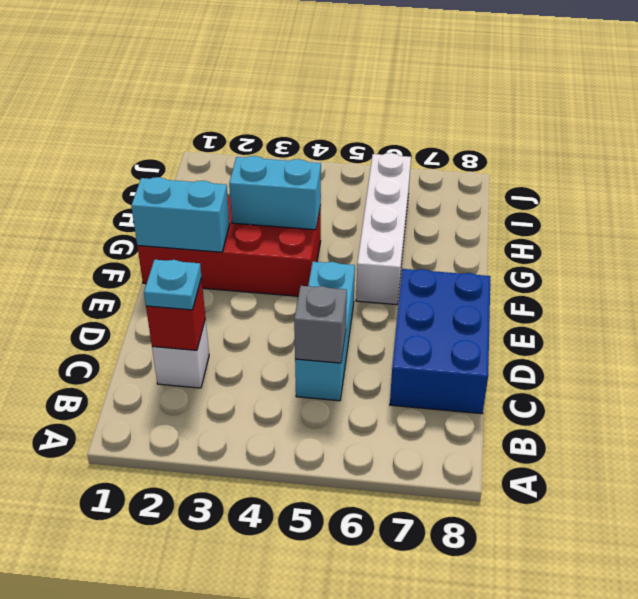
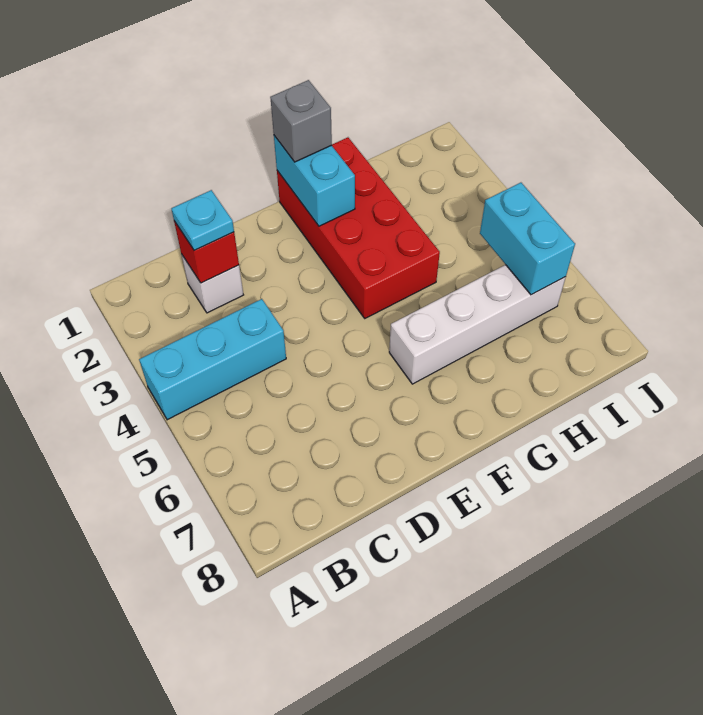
cyan brick C5:E5 level 1 -> cyan brick A4:C4 level 1
grey brick C5 level 2 -> grey brick F1 level 3
blue brick C7:E8 level 1 -> none
cyan brick G3:G4 level 2 -> cyan brick I5:I6 level 2

